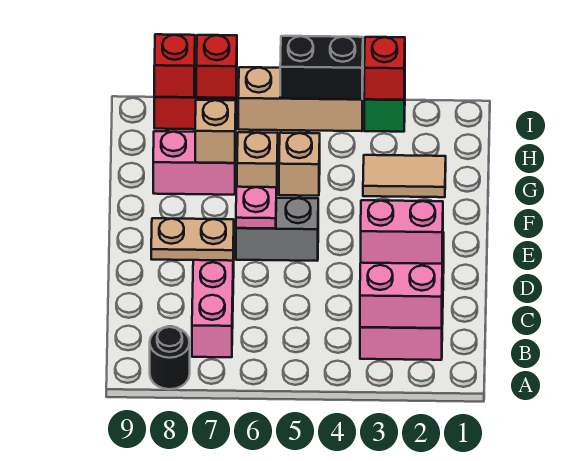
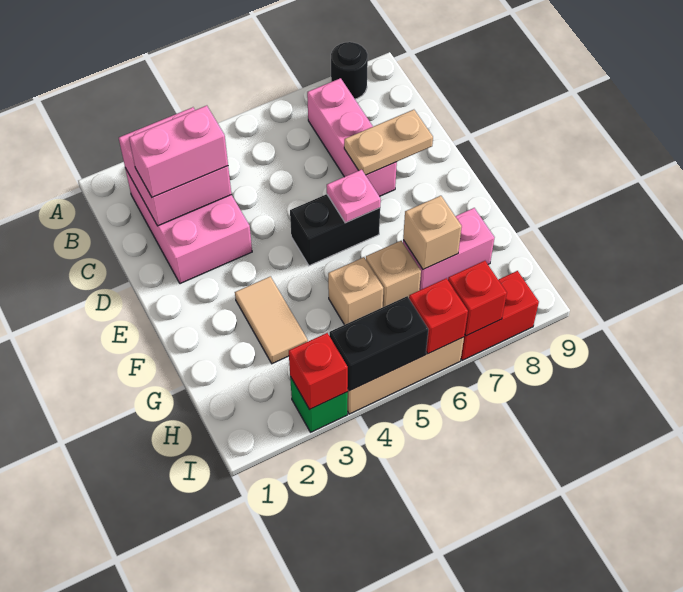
grey brick E5:E6 level 1 -> black brick E5:E6 level 1
tan tile G2:G3 level 1 -> tan tile F3:G3 level 1
red brick I8 level 2 -> red brick I6 level 2

